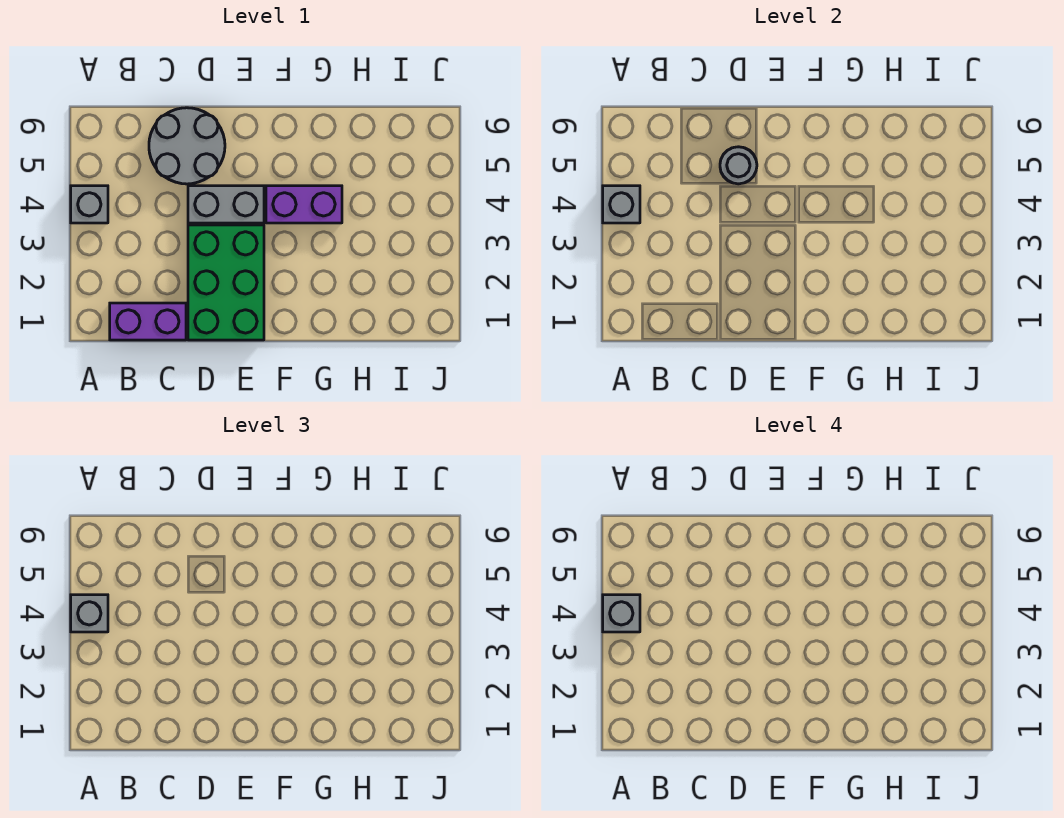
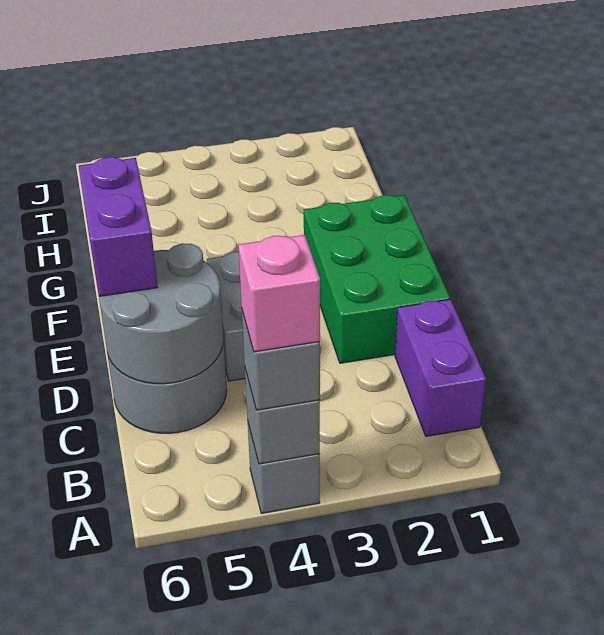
grey brick A4 level 4 -> pink brick A4 level 4
green brick D1:E3 level 1 -> green brick D1:F2 level 1
grey round brick D5 level 2 -> grey round brick C5:D6 level 2
purple brick F4:G4 level 1 -> purple brick D6:E6 level 3

